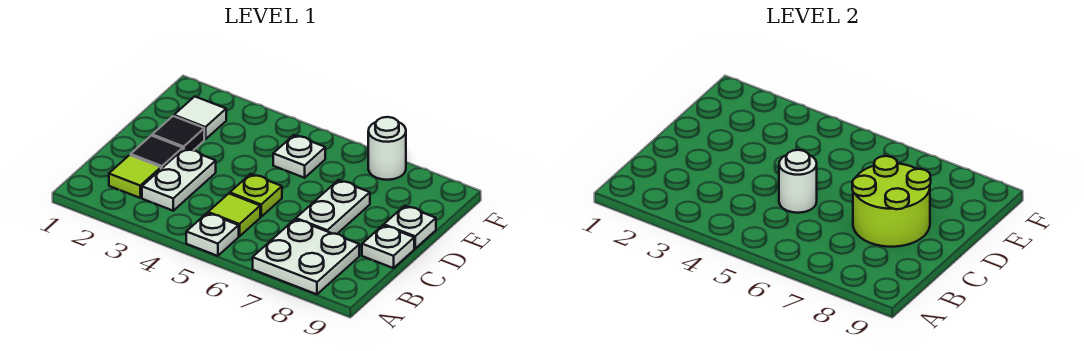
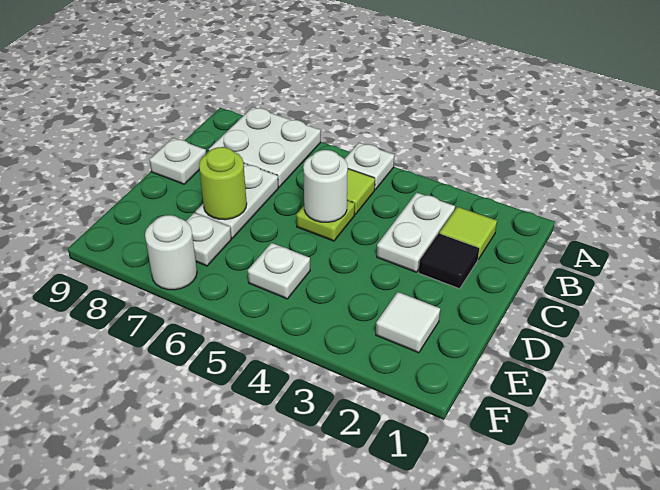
lime round brick C7:D8 level 2 -> lime round brick D7 level 2
black tile D2 level 1 -> none
white plate D9 level 1 -> white plate E7 level 1

